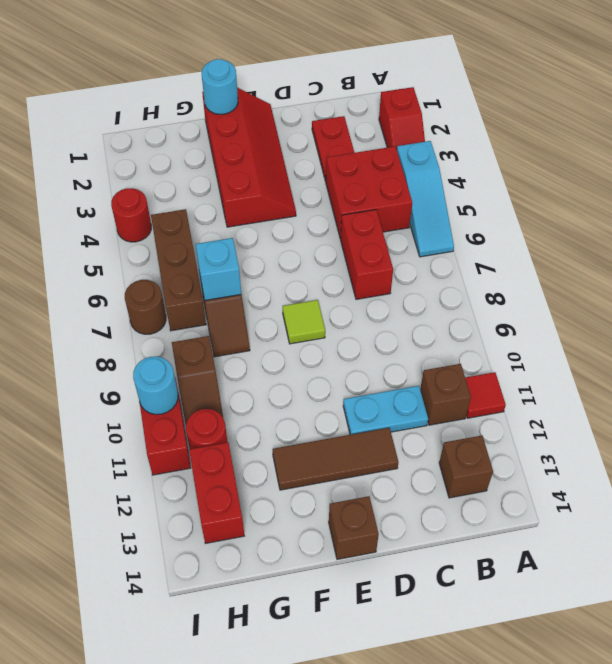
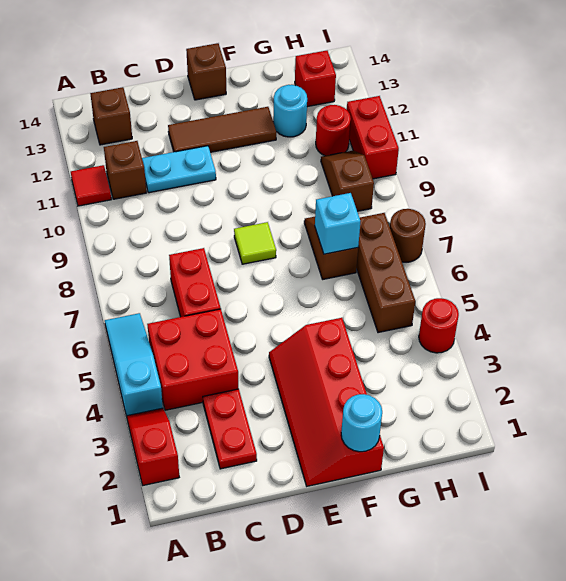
red brick H12:H13 level 1 -> red brick H13 level 1
cyan round brick I10 level 2 -> cyan round brick G12 level 1

